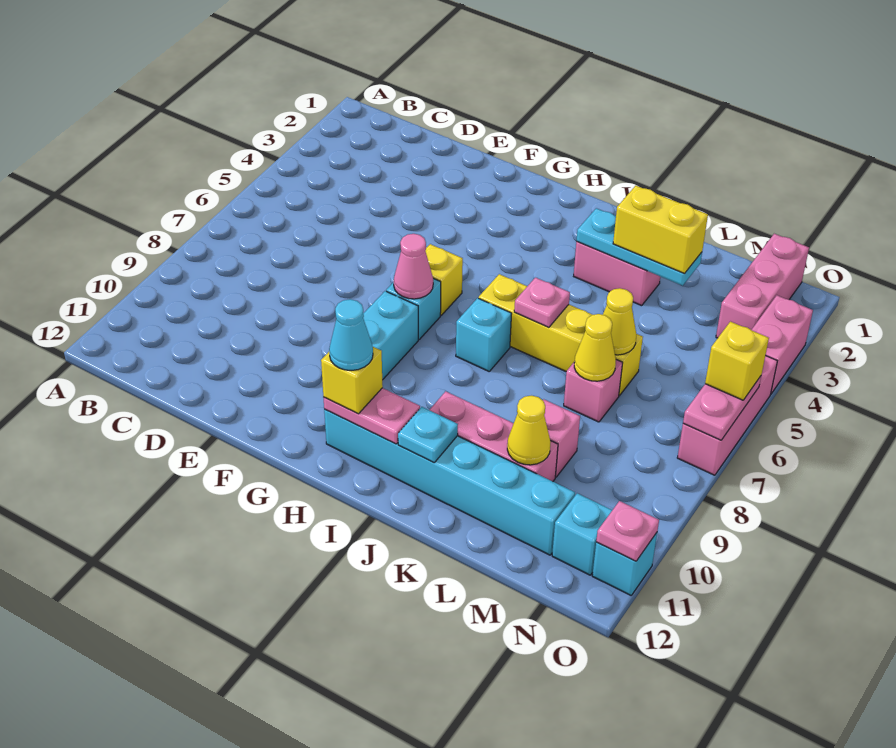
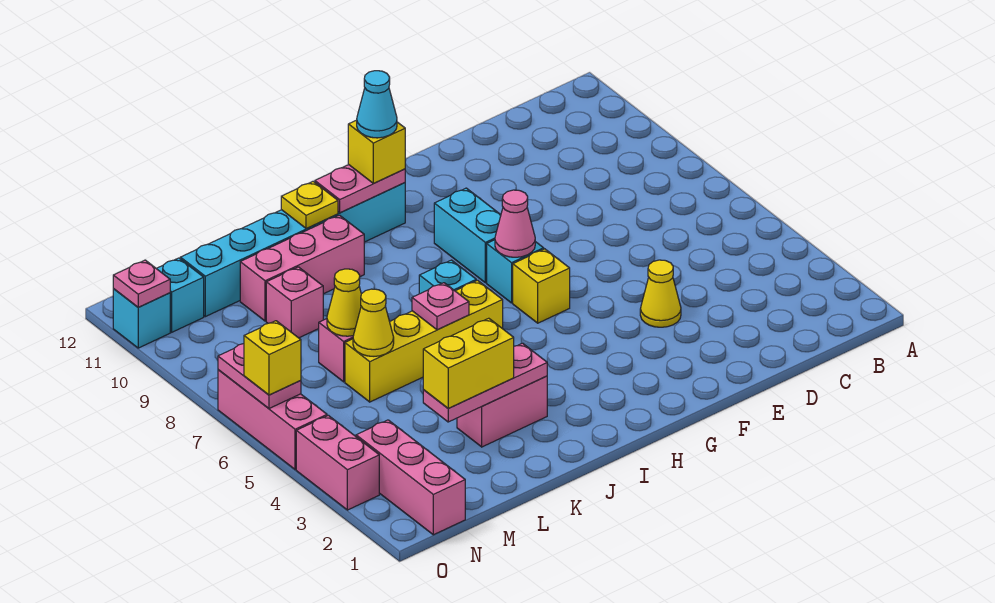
cyan plate J3:L3 level 2 -> pink plate J3:L3 level 2
cyan plate J11 level 2 -> yellow plate J11 level 2
yellow cone L10 level 2 -> yellow cone E4 level 1

